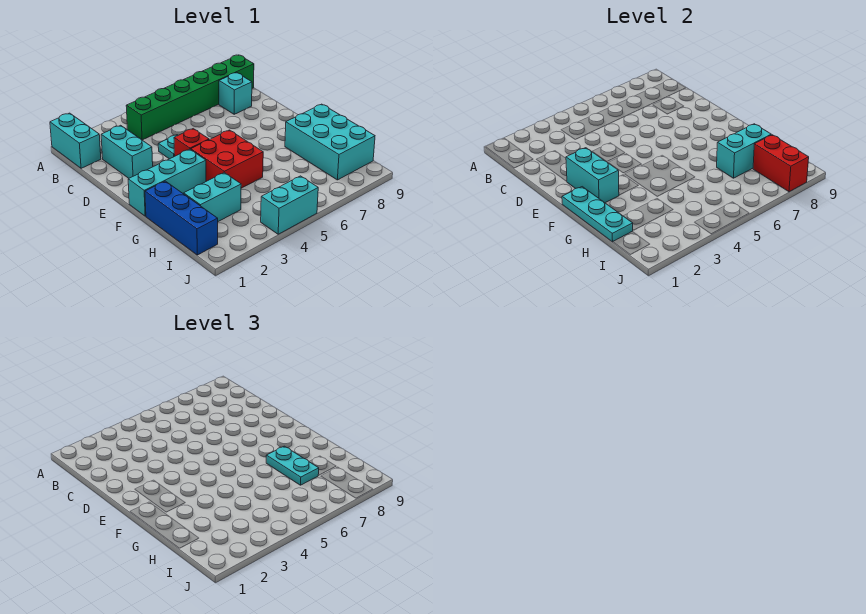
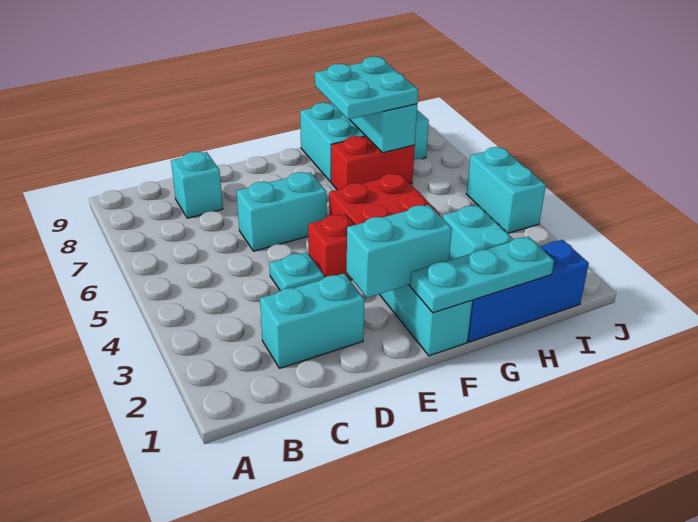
cyan brick A1:B1 level 1 -> cyan brick D6:E6 level 1
green brick B4:B9 level 1 -> none
cyan plate G7:H7 level 3 -> cyan plate G7:H8 level 3
red brick I8:J8 level 2 -> red brick G7:H7 level 1

